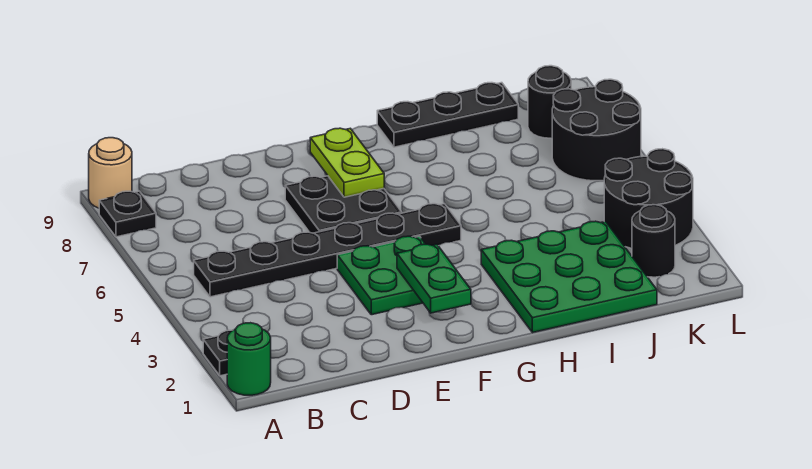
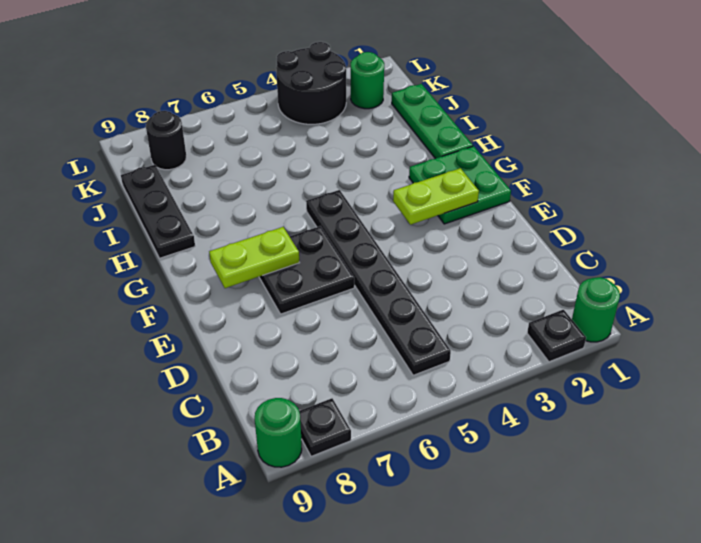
tan round brick A9 level 1 -> green round brick A9 level 1
green plate E3:F4 level 1 -> green plate F1:G2 level 1
green plate F2:F3 level 2 -> lime plate F2:F3 level 2
green plate H1:J3 level 1 -> green plate H1:J1 level 1
black round brick K2 level 1 -> green round brick K2 level 1
black round brick K6:L7 level 1 -> none

